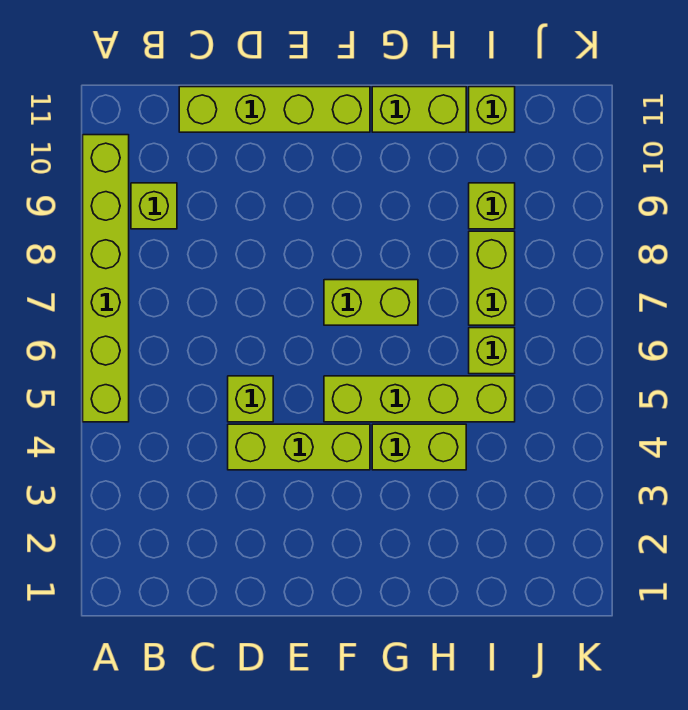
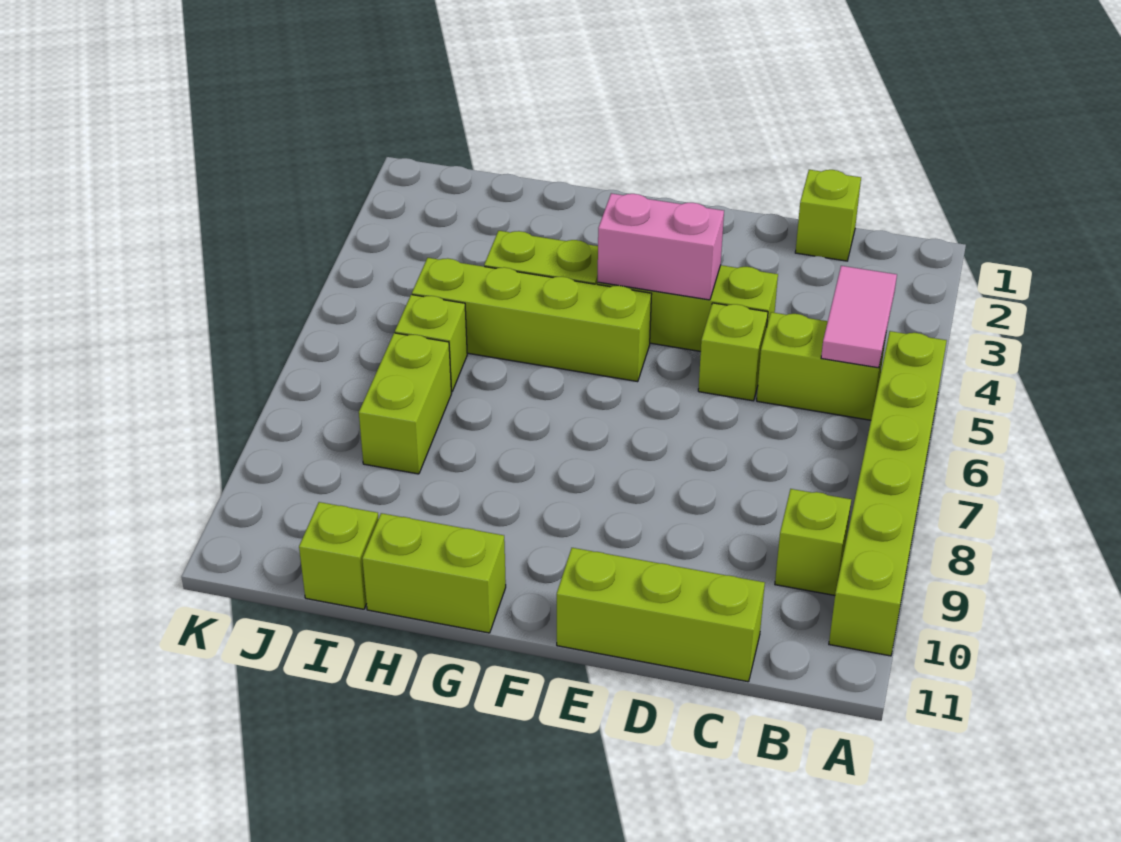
none -> pink tile B4:B5 level 2
lime brick C11:F11 level 1 -> lime brick C11:E11 level 1
none -> pink brick E4:F4 level 2
lime brick F7:G7 level 1 -> lime brick B5:C5 level 1
lime brick I9 level 1 -> lime brick C1 level 1

